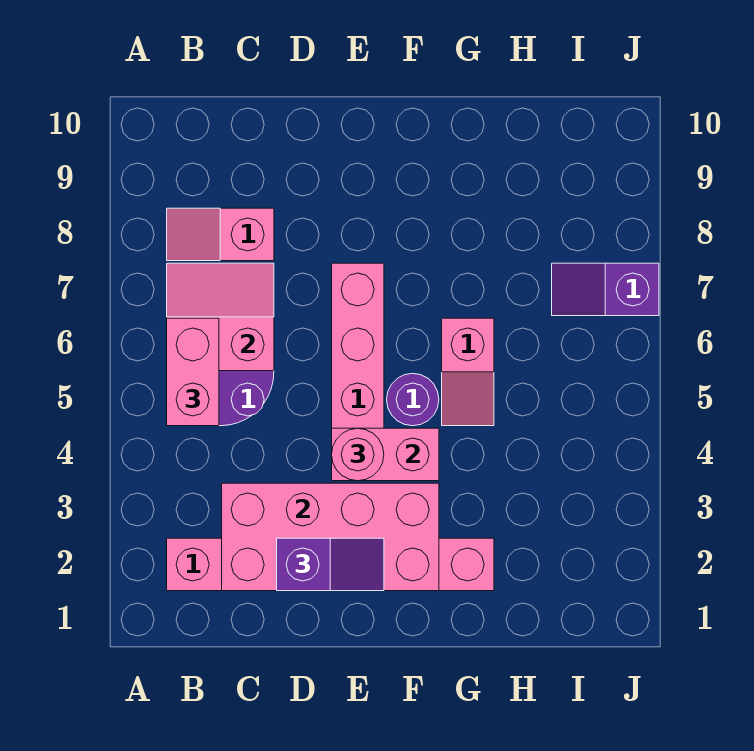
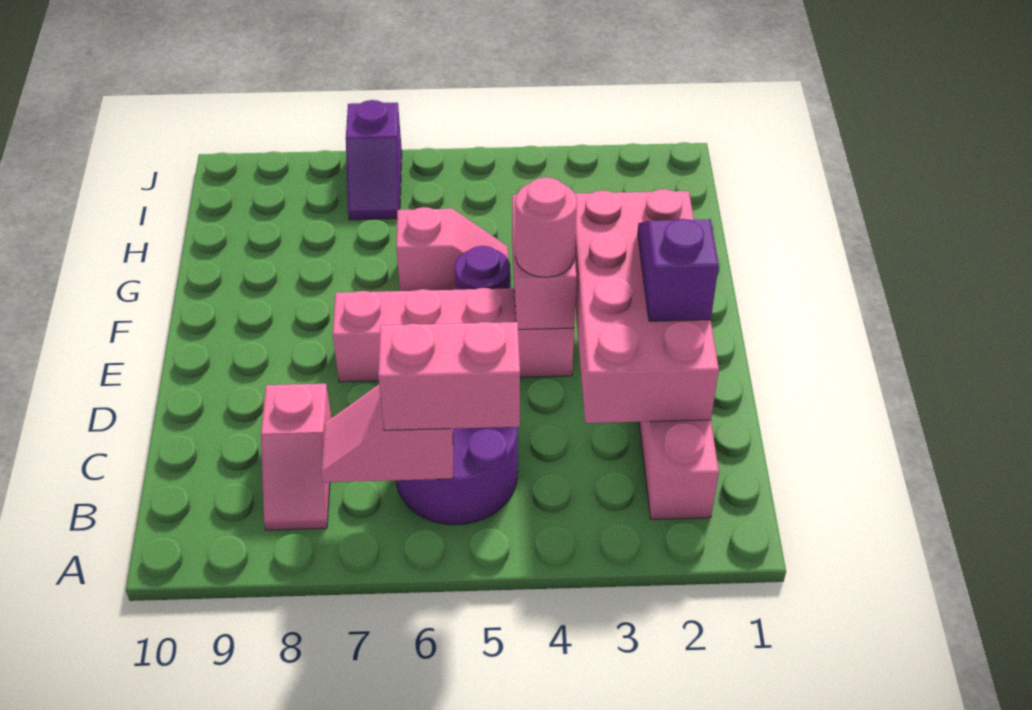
pink slope B6:C7 level 2 top 6 -> pink slope B6:B7 level 2 top 6

